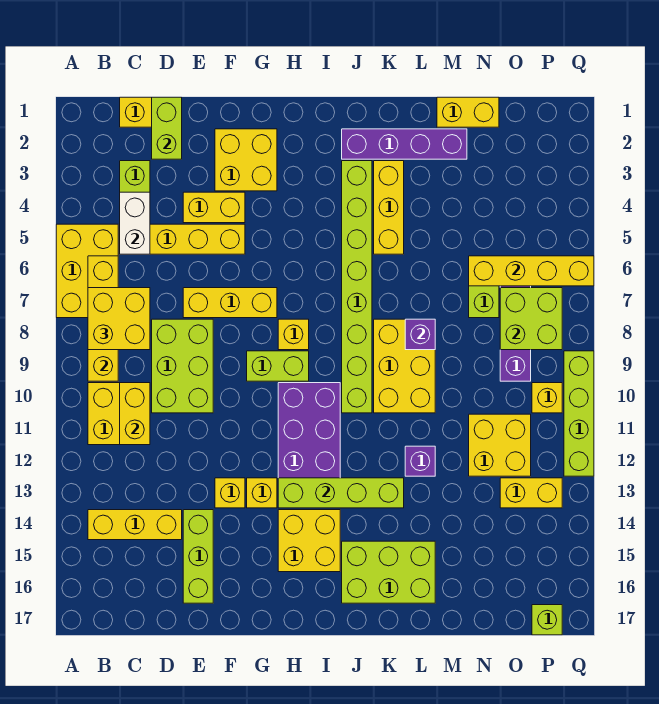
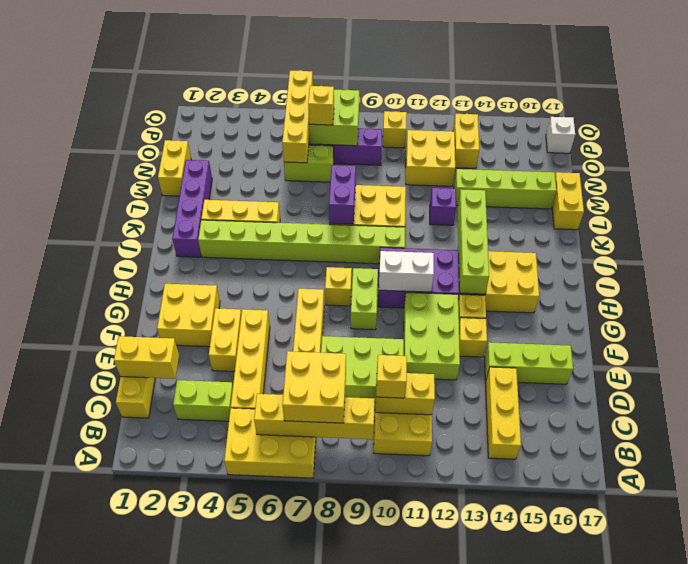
white brick C4:C5 level 2 -> white brick H10:H11 level 2
none -> yellow brick C10 level 3
lime brick D1:D2 level 2 -> yellow brick D1:D2 level 2
lime brick J15:L16 level 1 -> lime brick E11:G12 level 1
purple brick L8 level 2 -> purple brick K8:L8 level 2
none -> yellow brick L17:M17 level 1
none -> yellow brick O7 level 3
lime brick P17 level 1 -> white brick P17 level 1
lime brick Q9:Q12 level 1 -> lime brick M13:M16 level 1

